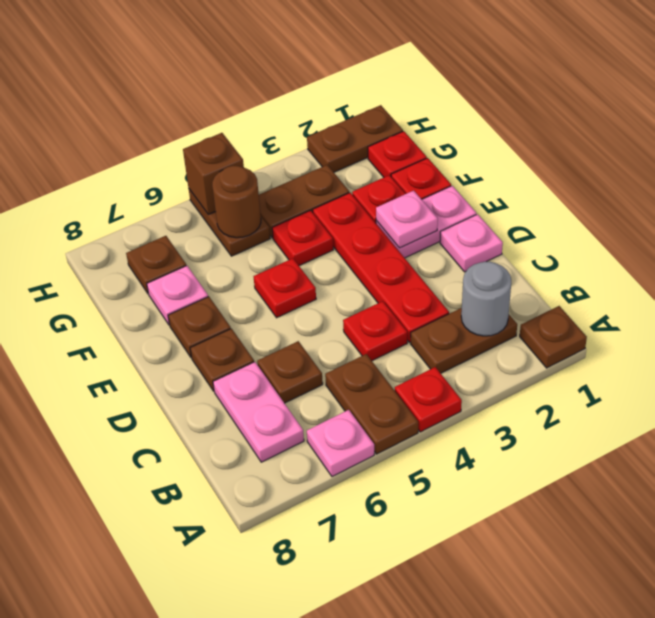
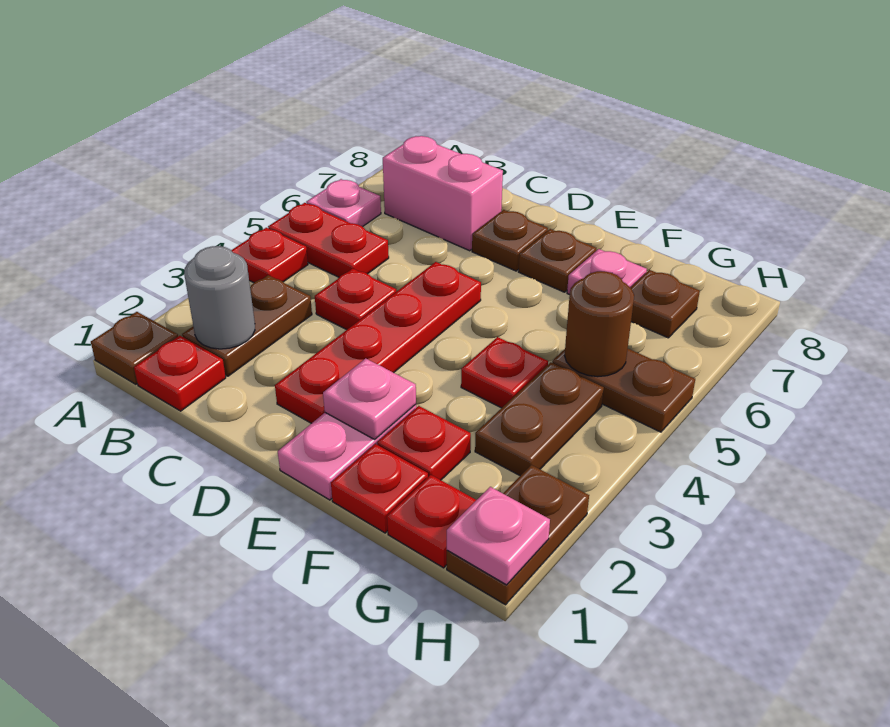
brown plate A5:B5 level 1 -> red plate A5:B5 level 1
pink plate B7:C7 level 1 -> pink brick B7:C7 level 1
red plate C3:F3 level 1 -> red plate D2:D5 level 1
brown plate C6 level 1 -> none
pink plate D1 level 1 -> pink plate H1 level 2
red plate E5 level 1 -> red plate B1 level 1
brown brick H5 level 2 -> none

